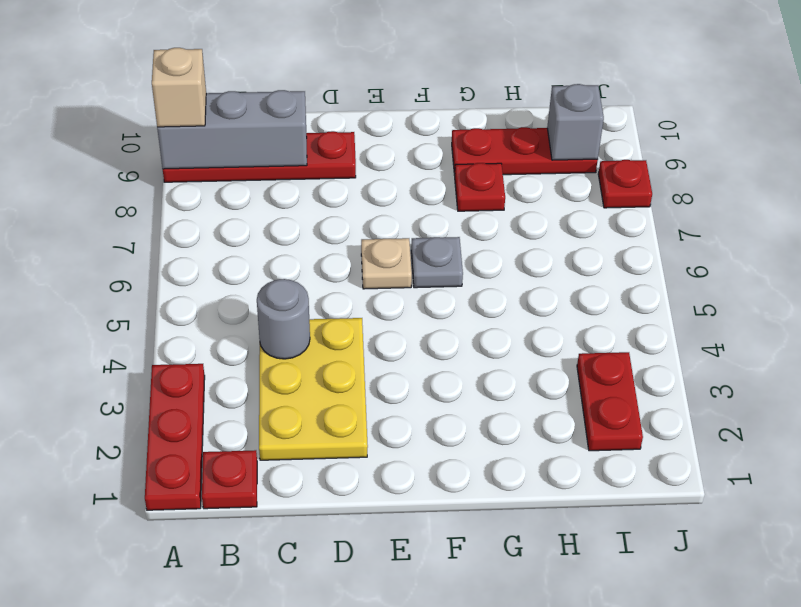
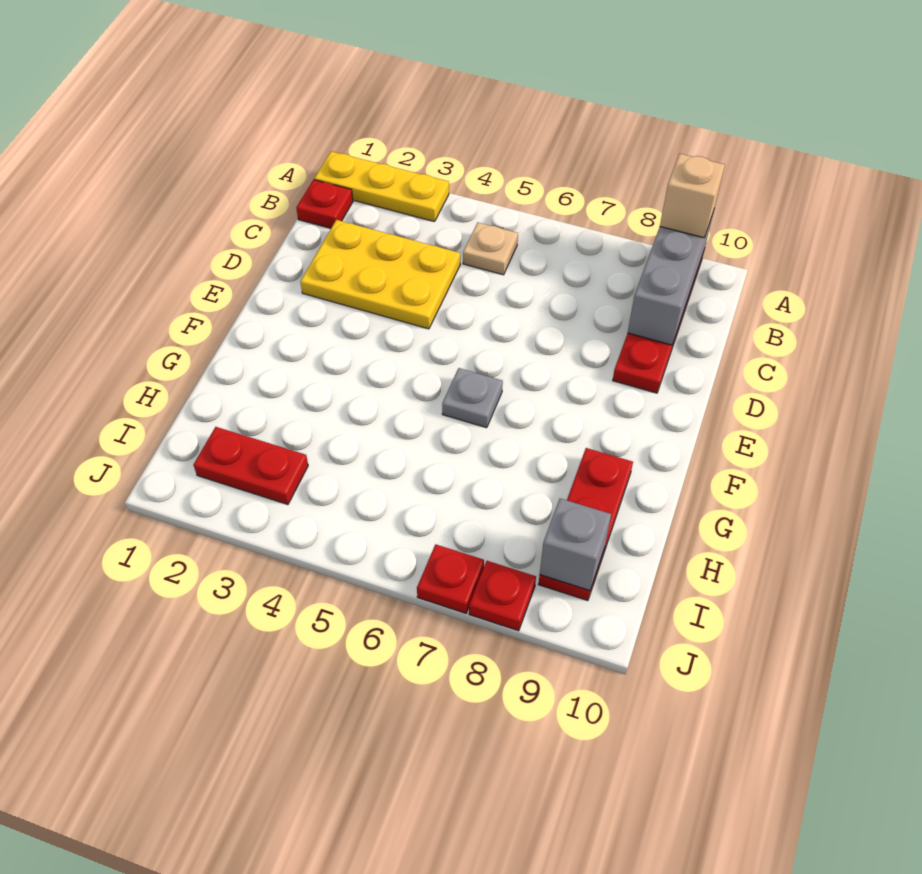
red plate A1:A3 level 1 -> yellow plate A1:A3 level 1
grey round brick C4 level 2 -> none
tan plate E6 level 1 -> tan plate B5 level 1
red plate G8 level 1 -> red plate J7 level 1

